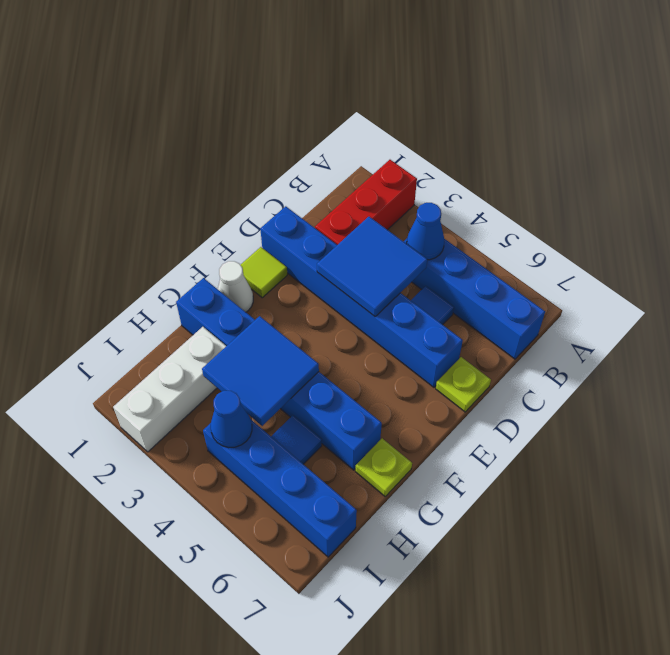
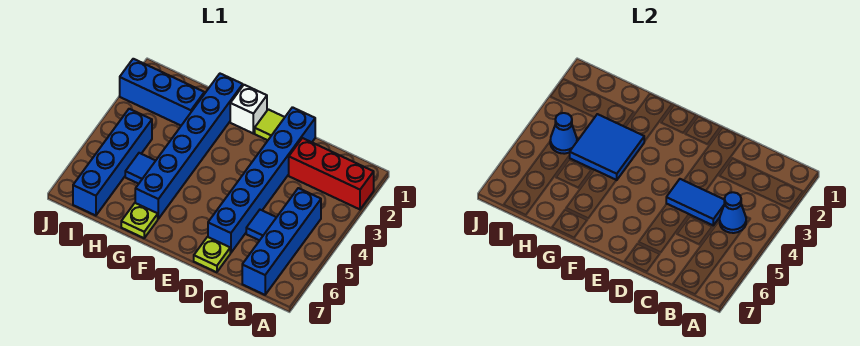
blue tile C3:D4 level 2 -> blue tile C4:D4 level 2
white cone F1 level 1 -> white brick F1 level 1
white brick H2:J2 level 1 -> blue brick H2:J2 level 1

